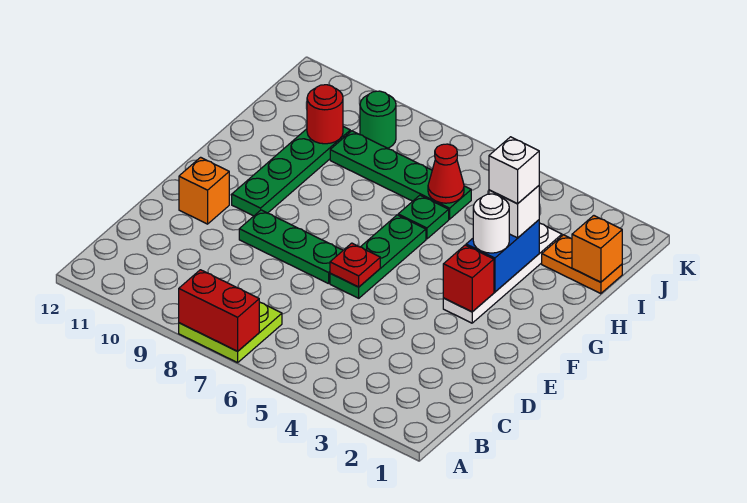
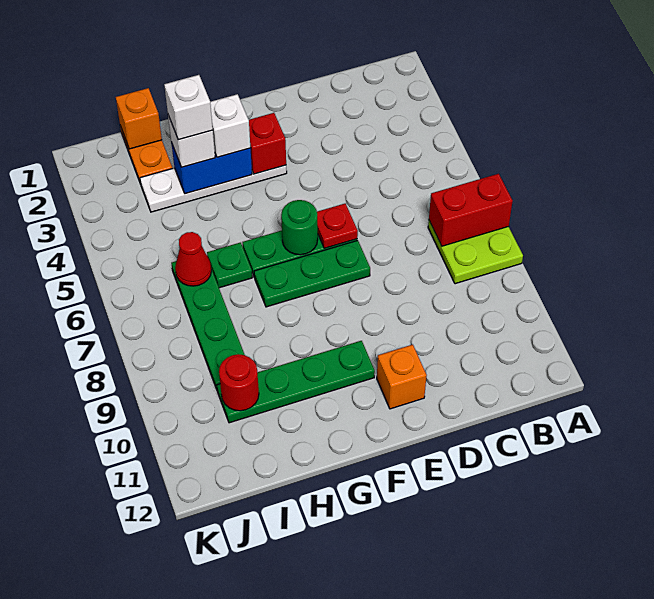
red brick A7:A8 level 2 -> red brick A7:B7 level 2
green plate E7:E9 level 1 -> green plate E7:G7 level 1
white round brick G3 level 3 -> white brick G3 level 3
green round brick J9 level 1 -> green round brick F6 level 2

